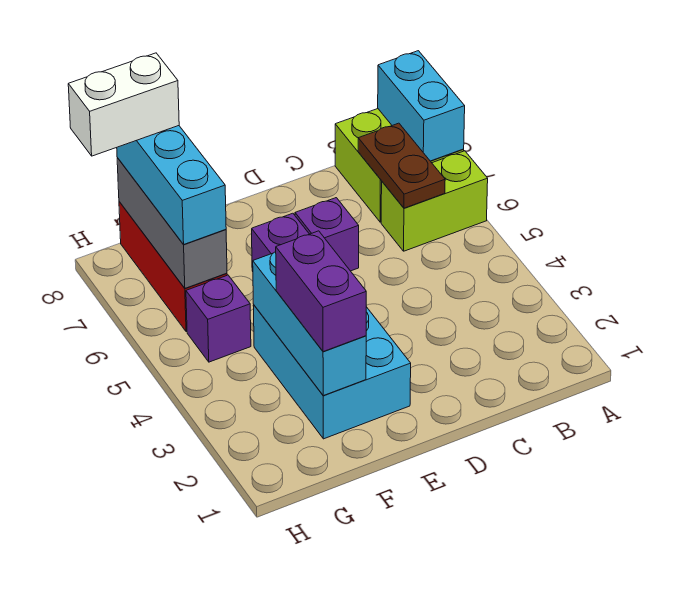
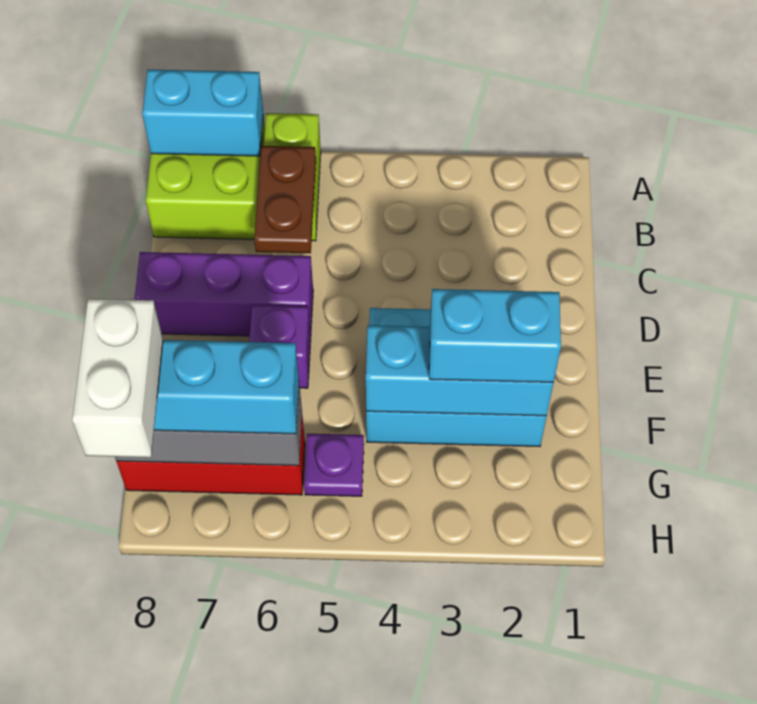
brown plate B6:B7 level 2 -> brown plate B6:C6 level 2
purple brick D6 level 1 -> purple brick D6:D8 level 1
purple brick F2:F3 level 3 -> cyan brick F2:F3 level 3
purple brick G5 level 1 -> purple plate G5 level 1

